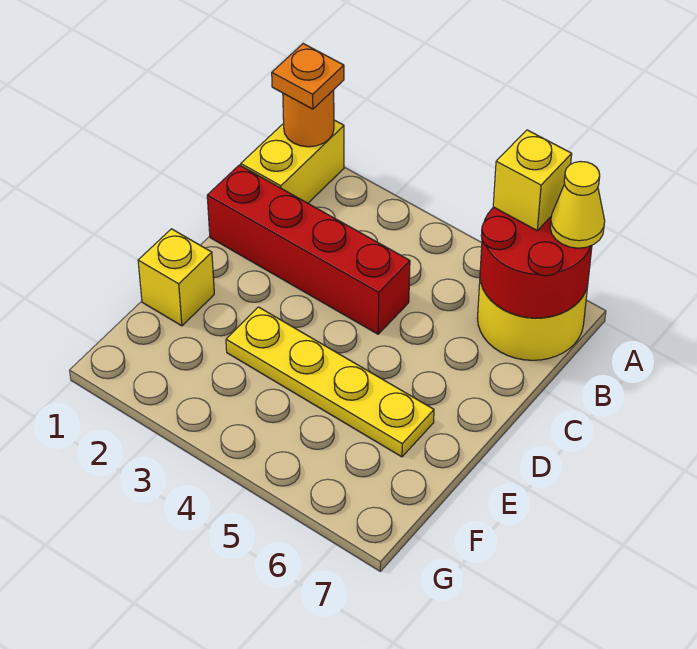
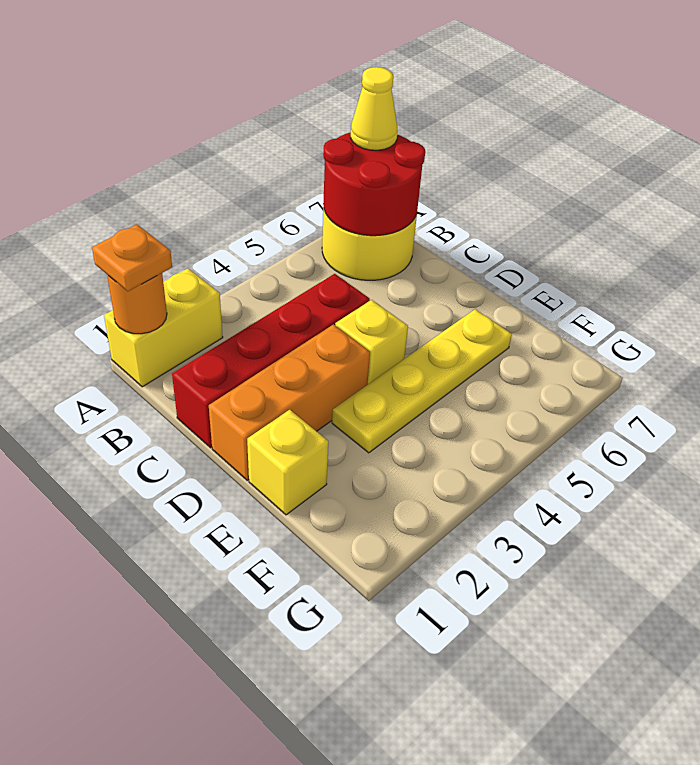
yellow brick A1:B1 level 1 -> yellow brick A1:A2 level 1
yellow brick A6 level 3 -> yellow brick D4 level 1
none -> orange brick D1:D3 level 1

